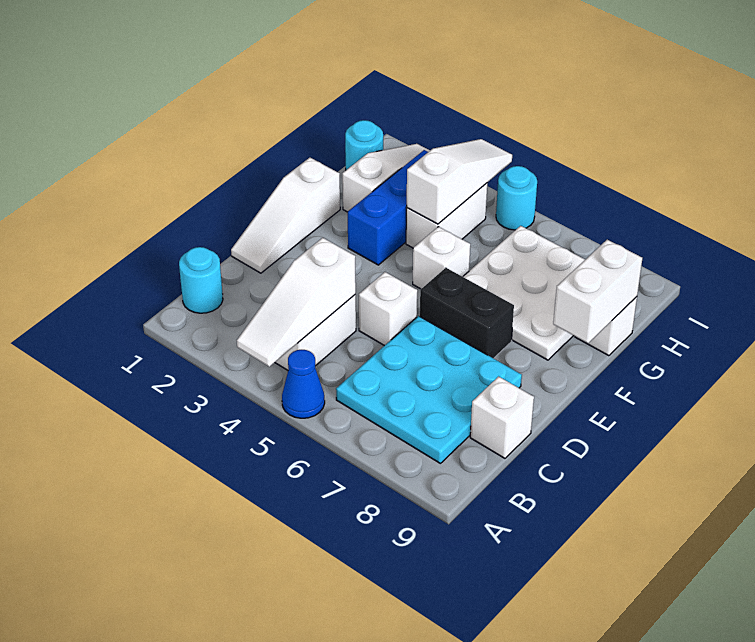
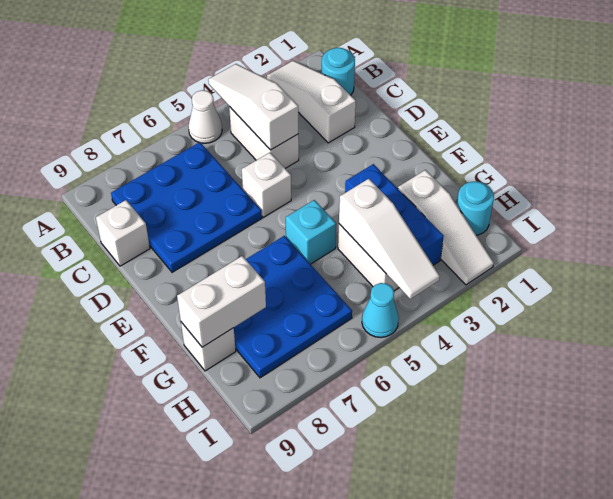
blue cone A5 level 1 -> white cone A5 level 1
cyan plate B6:D8 level 1 -> blue plate B6:D8 level 1
white slope D1:F1 level 1 top F -> white slope A2:C2 level 1 top C
black brick E6:E7 level 1 -> none
white brick F5 level 1 -> cyan brick F5 level 1
white plate F6:H8 level 1 -> blue plate F6:H8 level 1
white brick F9:G9 level 2 -> white brick G8:G9 level 2
cyan round brick I5 level 1 -> cyan cone I5 level 1

